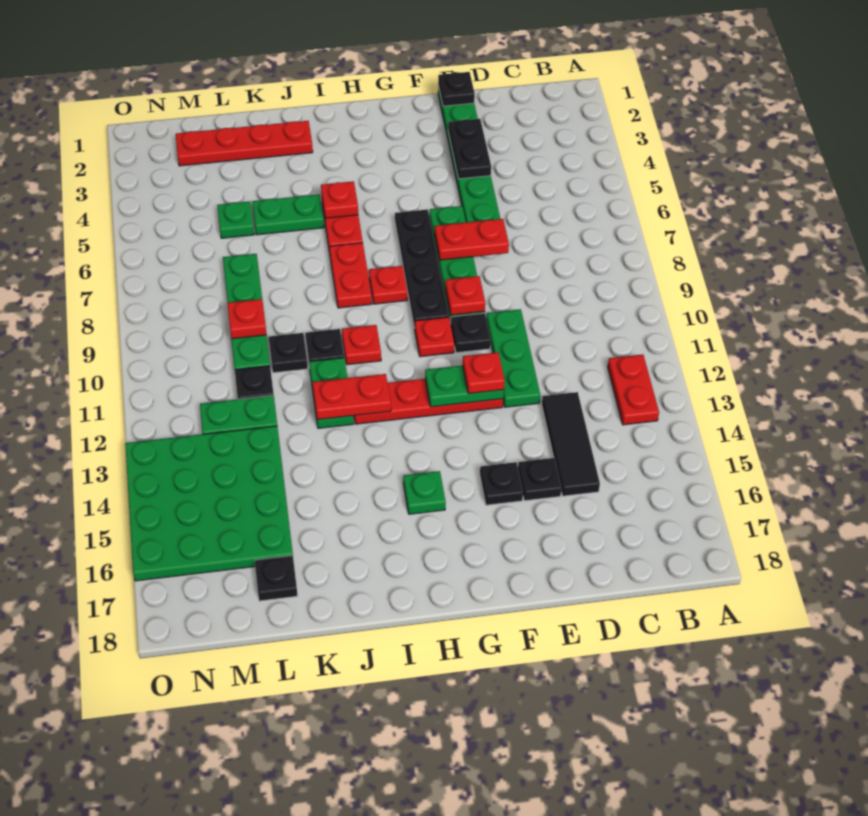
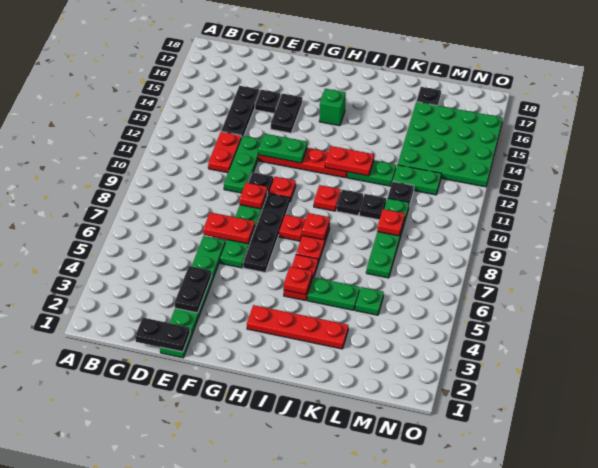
red plate B12:B13 level 1 -> red plate D11:D12 level 1
black tile D13:D15 level 1 -> black plate D13:D15 level 1
black plate E1 level 2 -> black plate D1:E1 level 2
red plate F12 level 3 -> red plate I8 level 2
black plate F15 level 1 -> black plate F14:F15 level 1
green plate H15 level 1 -> green brick H15 level 1
red plate J2:M2 level 1 -> red plate H3:K3 level 1
green plate J11:J12 level 1 -> green plate J12:K12 level 1

